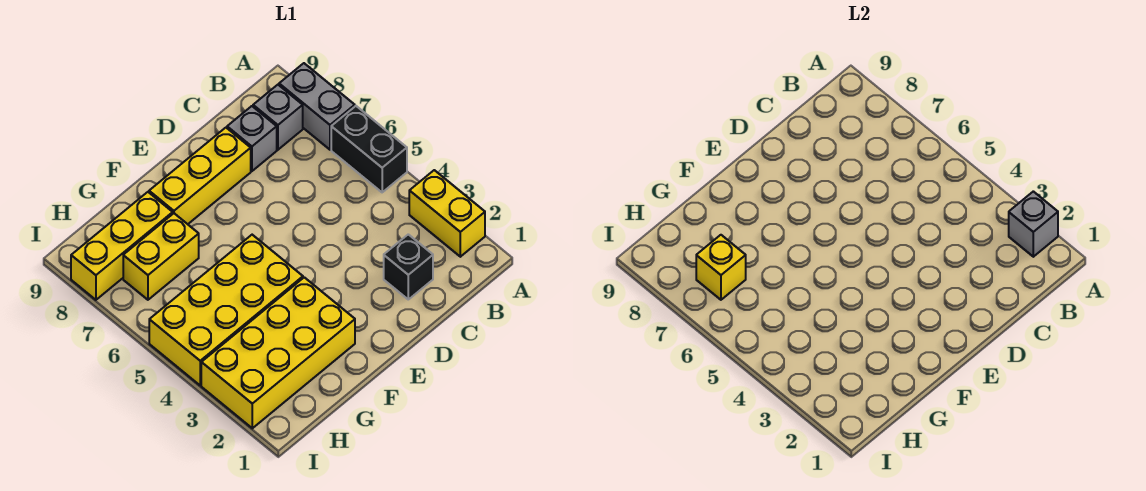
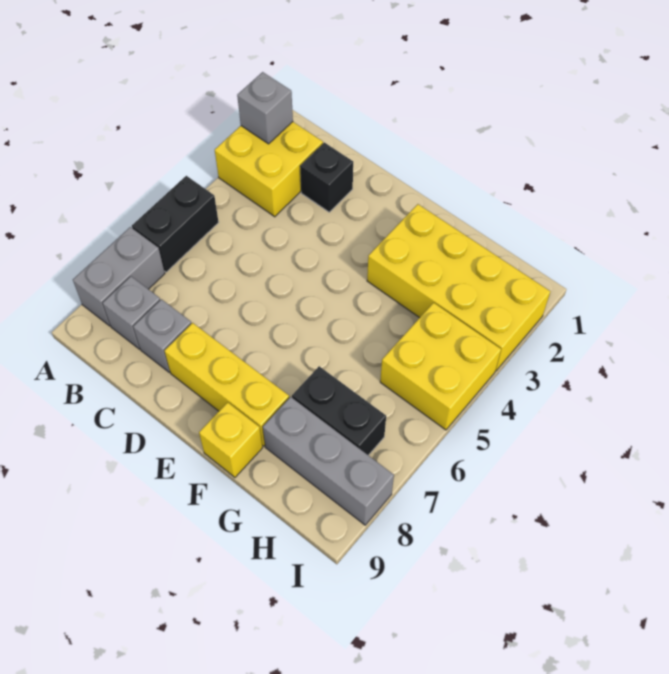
yellow brick A2:A3 level 1 -> yellow brick A2:B3 level 1
yellow brick F4:I5 level 1 -> yellow brick H4:I5 level 1
yellow brick G7:H7 level 1 -> black brick G7:H7 level 1
yellow brick G8:I8 level 1 -> grey brick G8:I8 level 1
yellow brick H7 level 2 -> yellow brick F9 level 1

